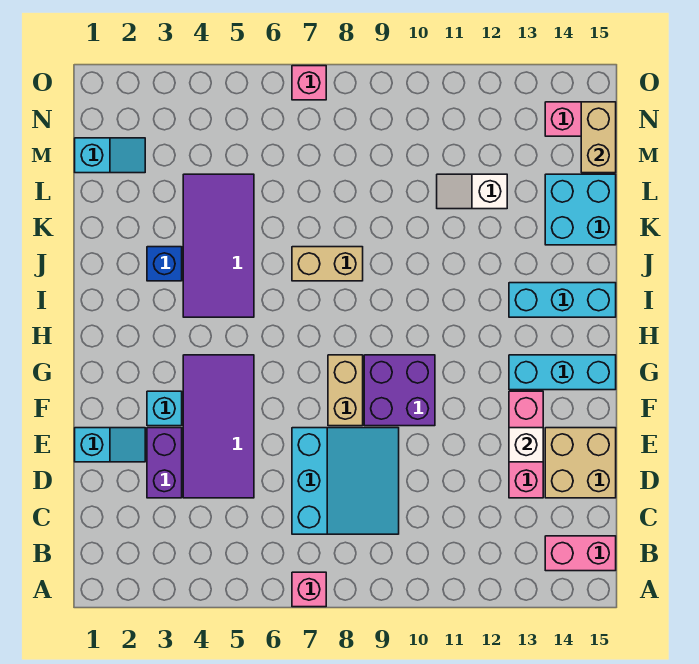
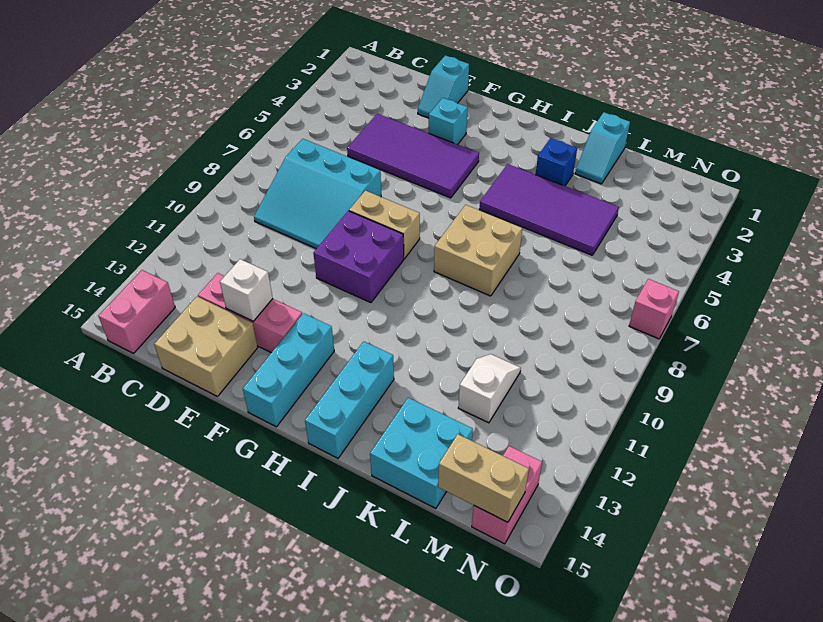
pink brick A7 level 1 -> none
purple brick D3:E3 level 1 -> none
tan brick J7:J8 level 1 -> tan brick I7:J8 level 1
cyan slope M1:M2 level 1 top 1 -> cyan slope K1:K2 level 1 top 1

